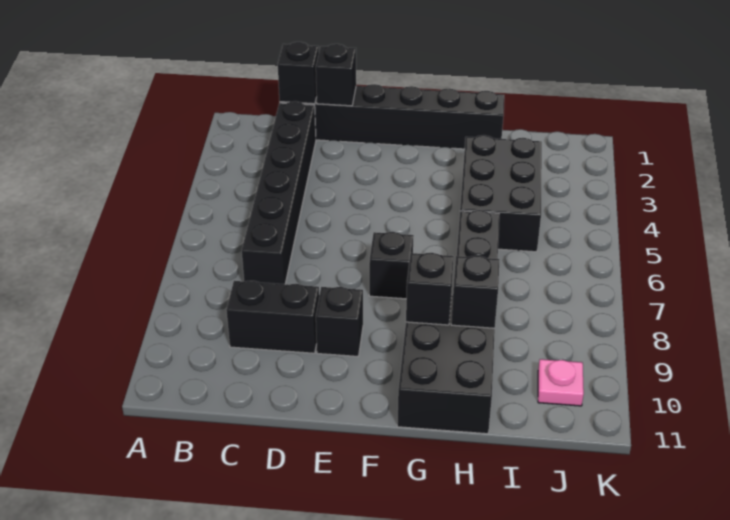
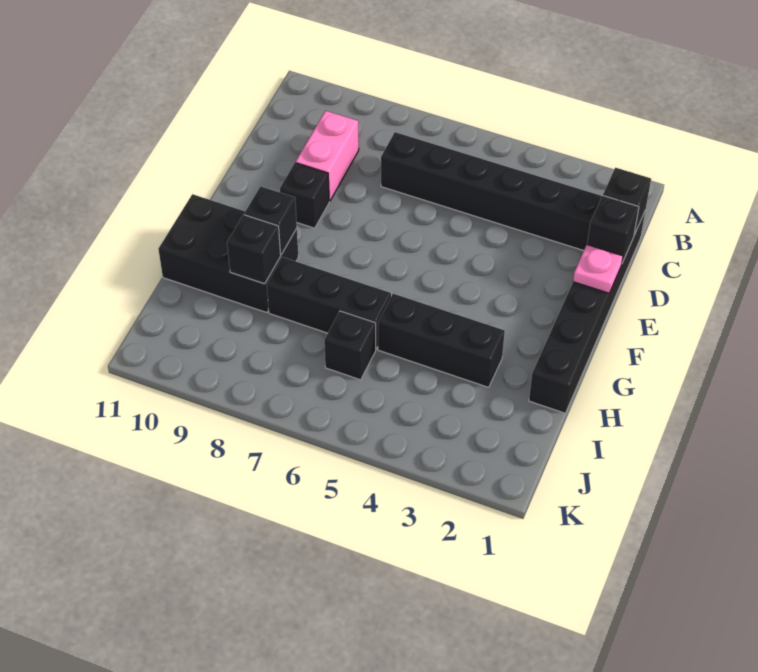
black brick C9:D9 level 1 -> pink brick C9:D9 level 1
black brick F7 level 1 -> black brick I6 level 1
black brick H3:I5 level 1 -> black brick H3:H5 level 1
pink plate J10 level 1 -> pink plate E1 level 2

